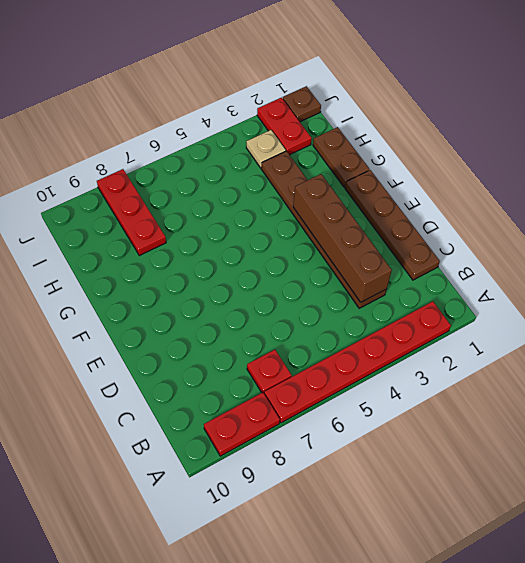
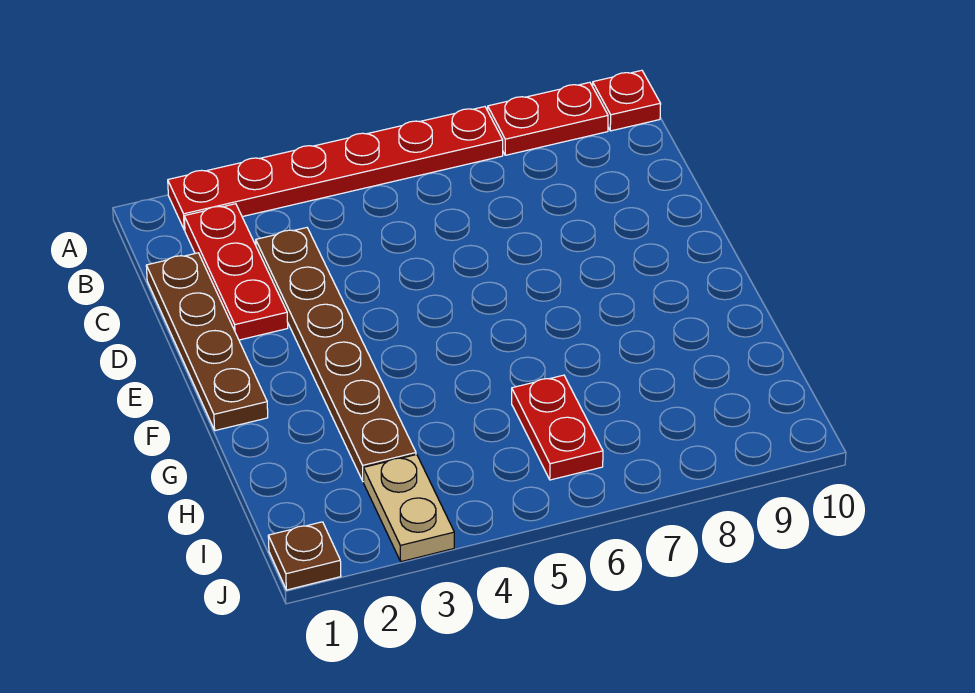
red plate B7 level 1 -> red plate A10 level 1
brown brick C3:F3 level 2 -> none
brown plate G1:H1 level 1 -> none
red plate H8:J8 level 1 -> red plate B2:D2 level 1
red plate I2:J2 level 1 -> red plate H6:I6 level 1
tan plate I3 level 1 -> tan plate I3:J3 level 1

